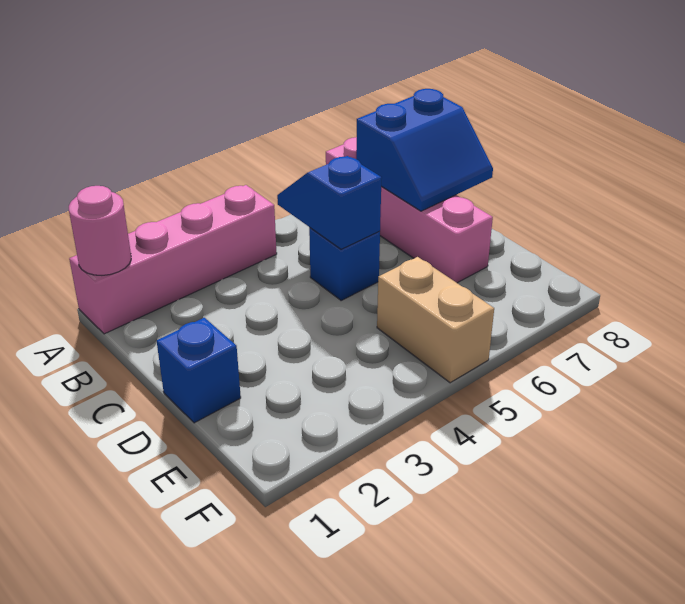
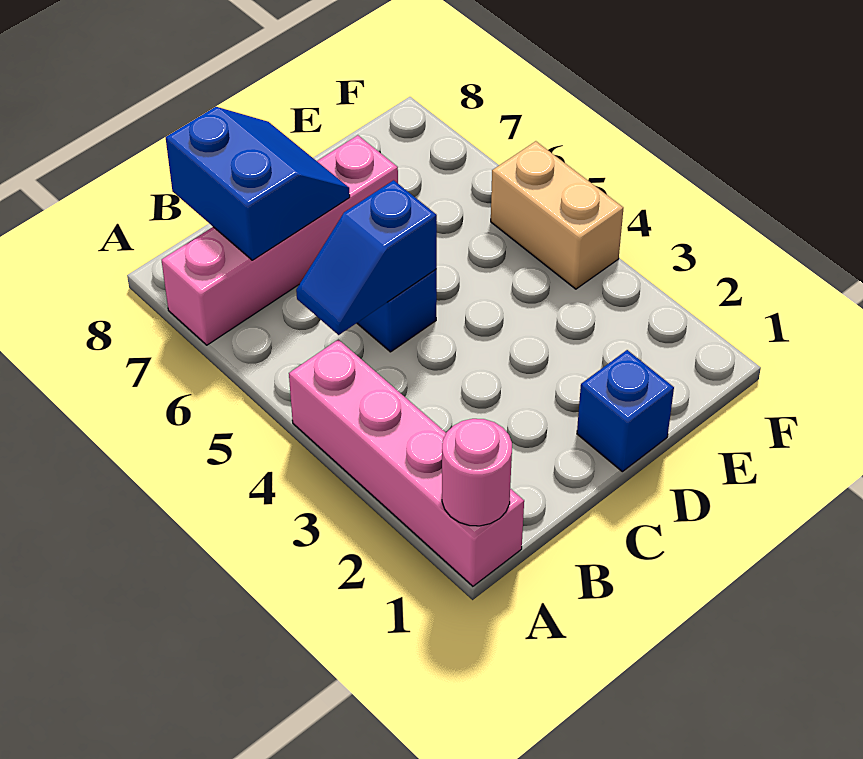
tan brick E5:F5 level 1 -> tan brick F4:F5 level 1

